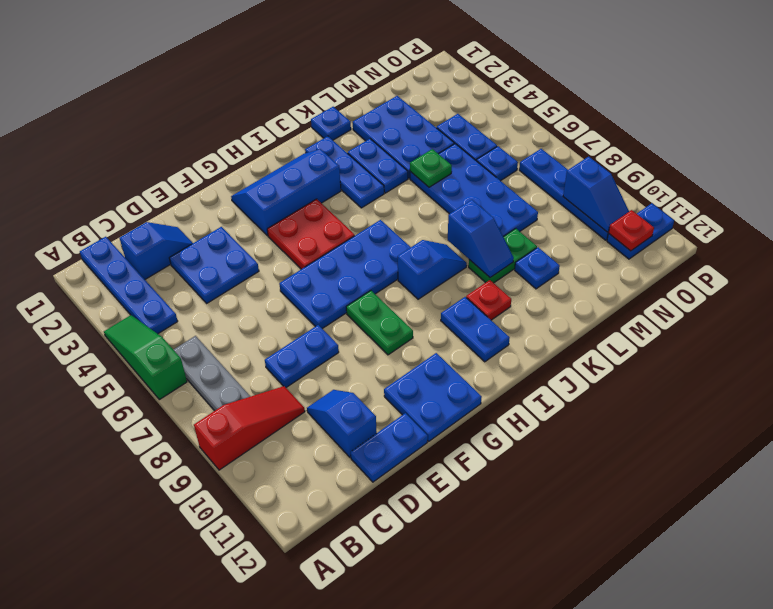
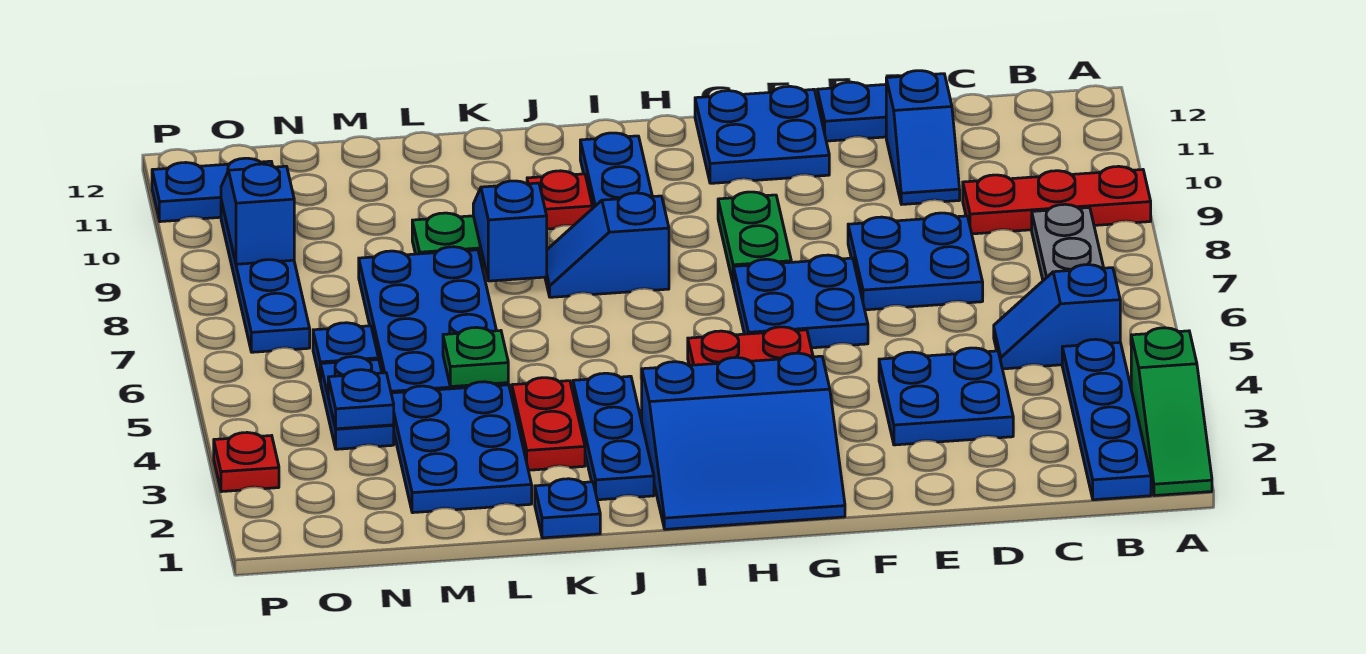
green slope A4:A6 level 1 top 6 -> green slope A1:A3 level 1 top 3
red slope A9:C9 level 1 top A -> red plate A9:C9 level 1
blue slope C2:D2 level 1 top C -> blue slope B5:C5 level 1 top B
blue plate D8:E8 level 1 -> blue plate D7:E8 level 1
blue plate F6:I7 level 1 -> blue plate F6:G7 level 1
blue slope G2:I3 level 1 top 3 -> blue slope G1:I3 level 1 top 3
blue plate K3:K4 level 1 -> red plate K3:K4 level 1
blue plate L10 level 1 -> blue plate N4 level 2
red plate O11 level 2 -> red plate P3 level 1

